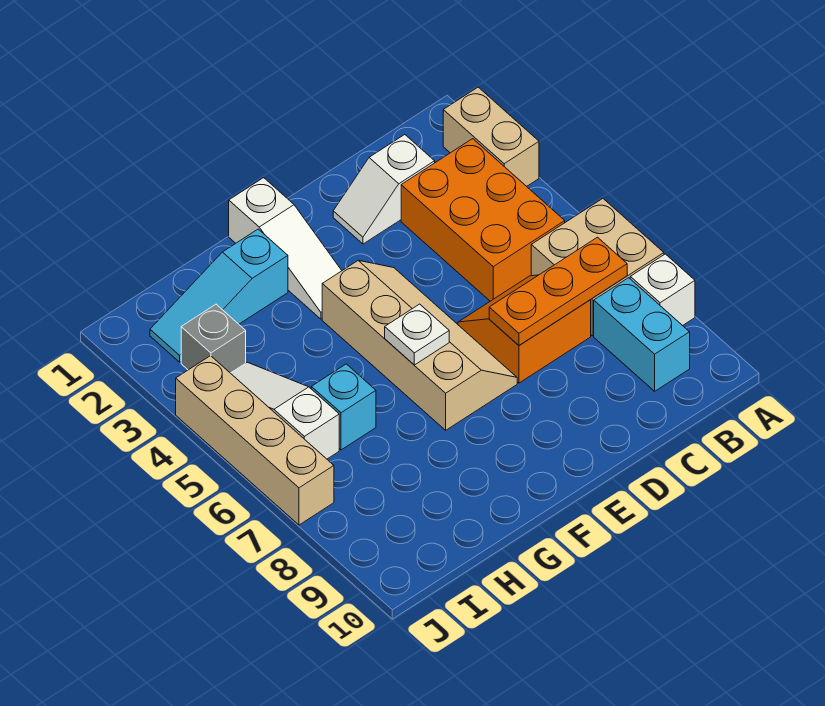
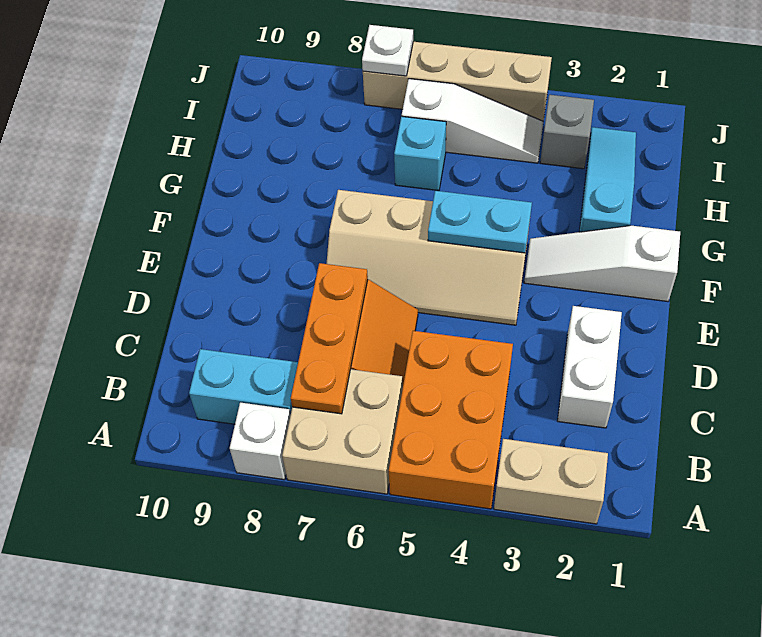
orange brick B3:C5 level 1 -> orange brick A4:C5 level 1
white slope C2:D2 level 1 top C -> white brick C2:D2 level 1
none -> cyan plate F4:F5 level 2
white plate F6 level 2 -> white plate J7 level 2

